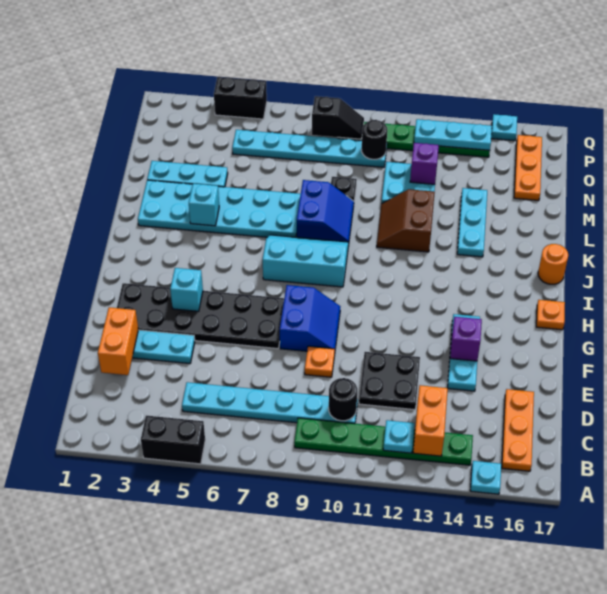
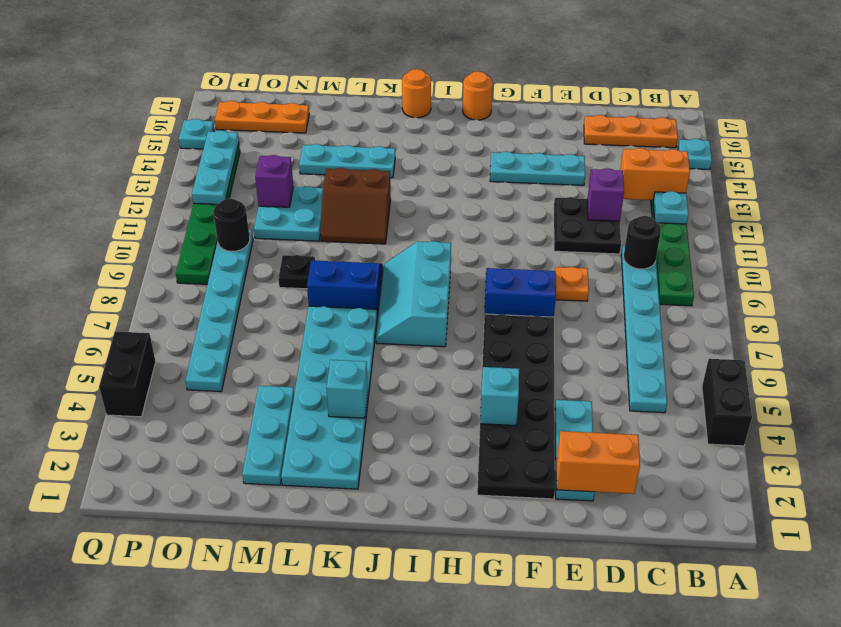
purple brick F14 level 2 -> purple brick D12 level 2
orange plate H17 level 1 -> orange round brick H17 level 1
black slope P8:P9 level 2 top 8 -> none

